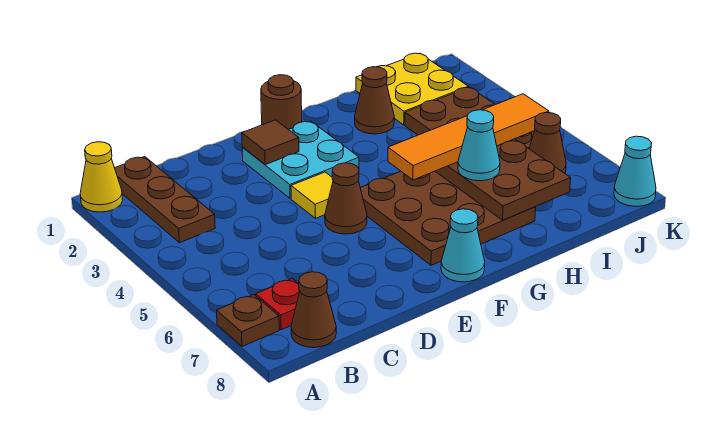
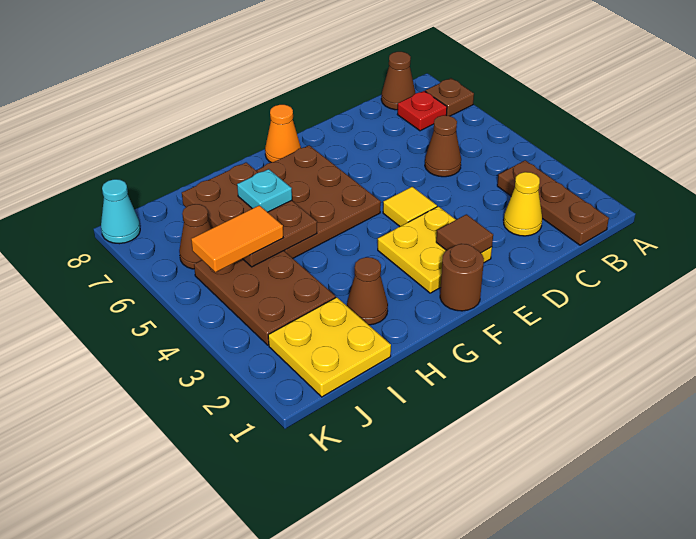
yellow cone A1 level 1 -> yellow cone C2 level 1
cyan plate E2:F3 level 1 -> yellow plate E2:F3 level 1
brown cone E5 level 1 -> brown cone C5 level 1
cyan cone F8 level 1 -> orange cone F8 level 1
orange tile G5:J5 level 3 -> orange tile I5:J5 level 3
cyan cone H6 level 3 -> cyan plate H6 level 3

